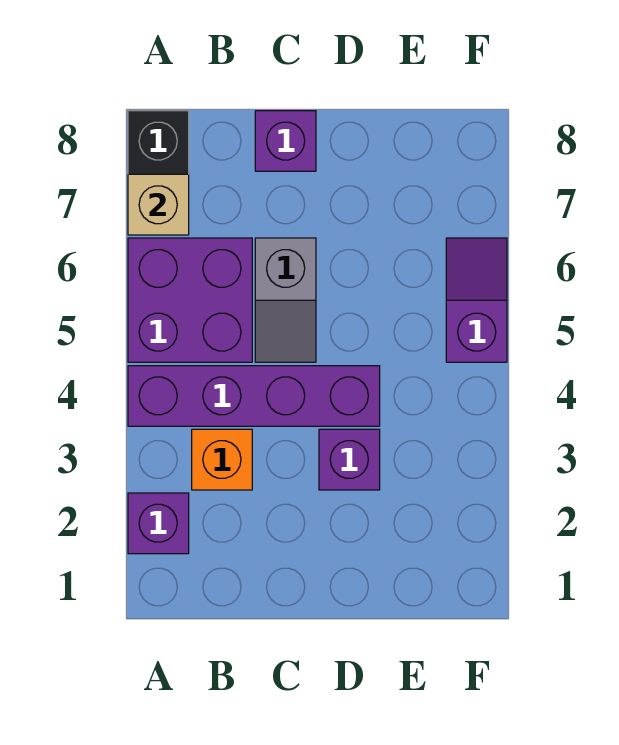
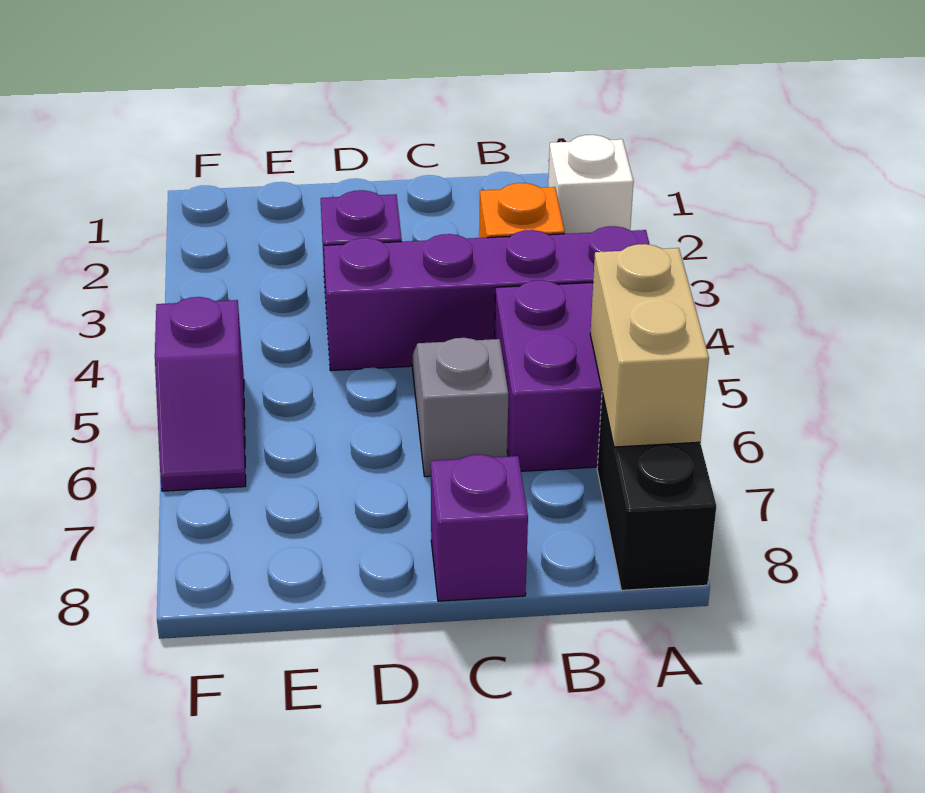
purple brick A2 level 1 -> white brick A2 level 1
tan brick A7 level 2 -> tan brick A6:A7 level 2

